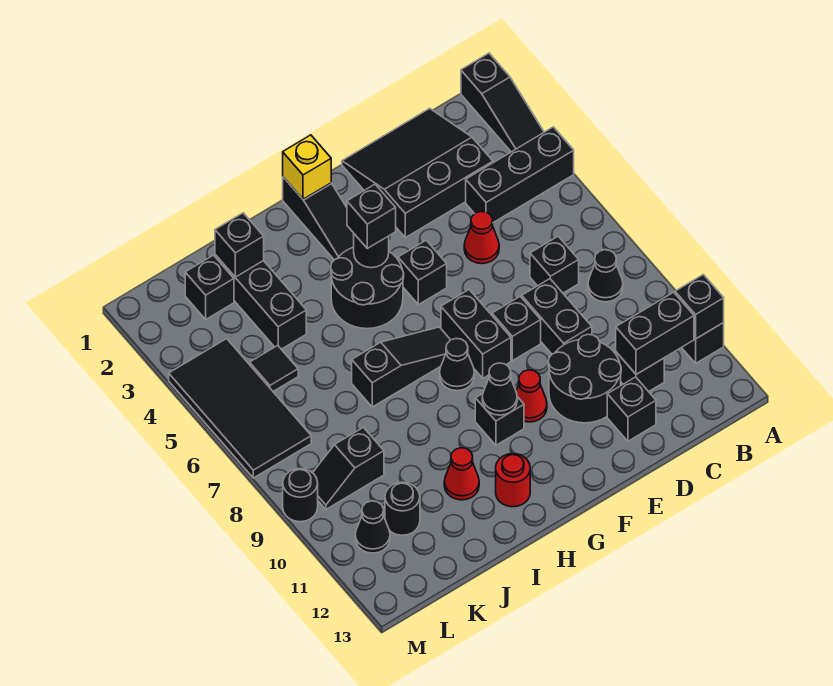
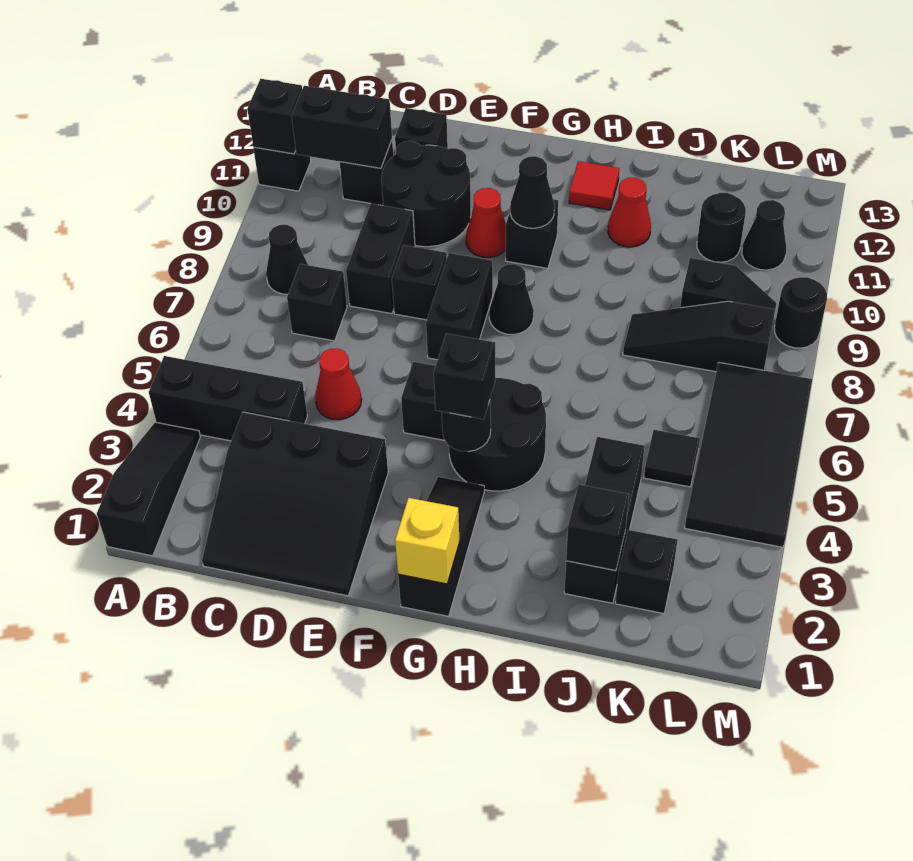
black slope G7:I7 level 1 top I -> black slope J8:L8 level 1 top L
red round brick H12 level 1 -> red tile H12 level 1

